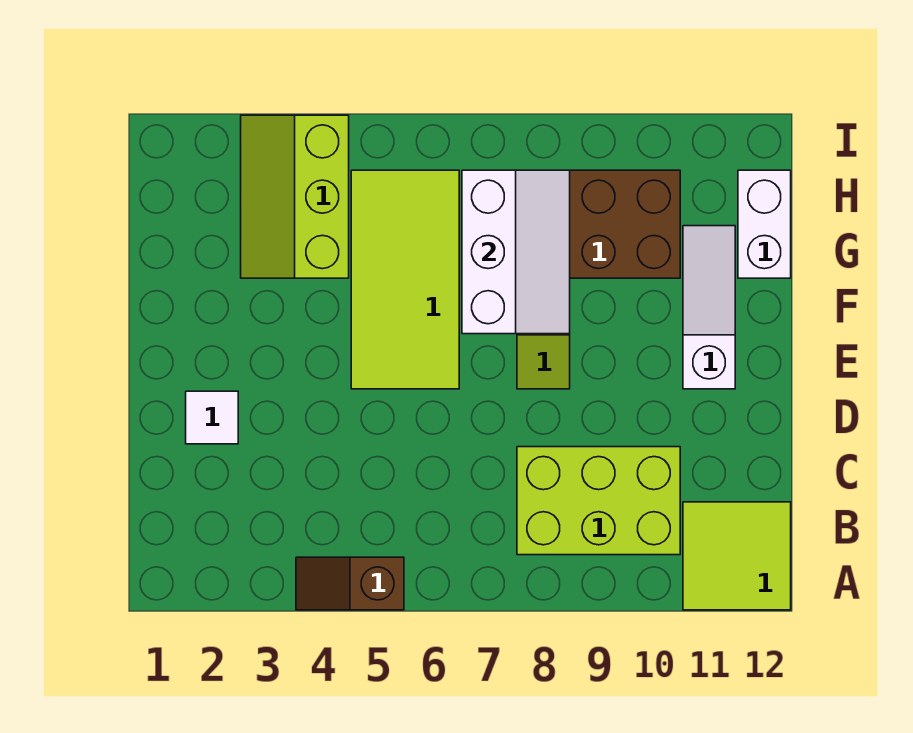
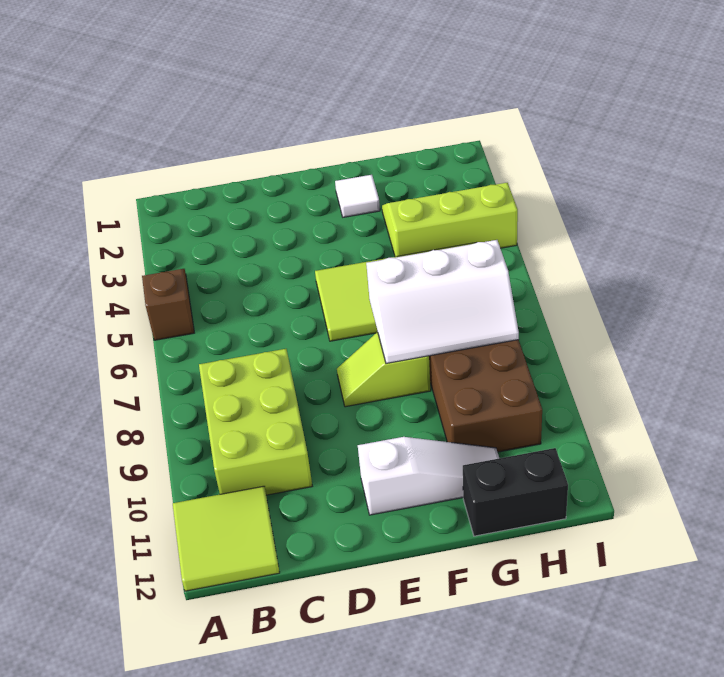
white tile D2 level 1 -> white tile F2 level 1
white brick G12:H12 level 1 -> black brick G12:H12 level 1

